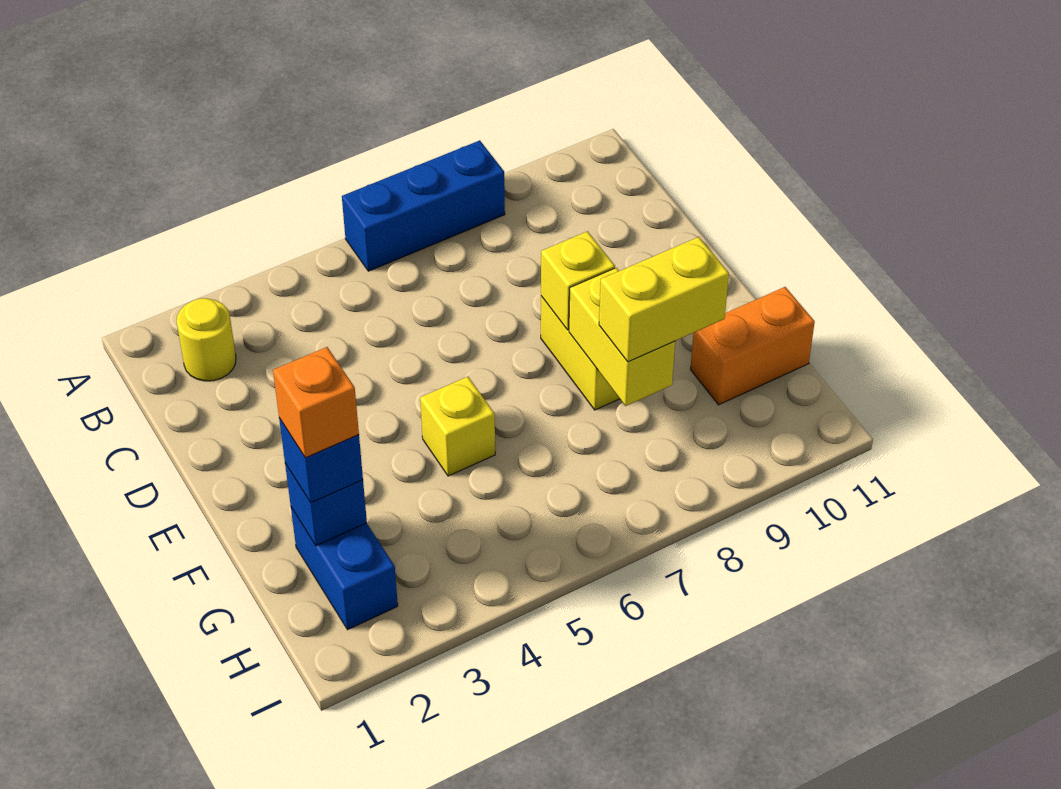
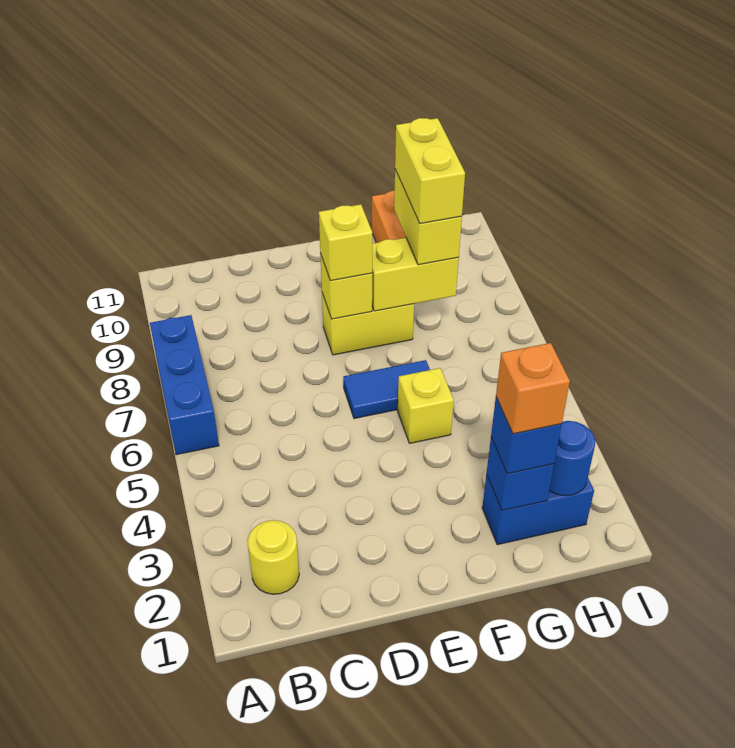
none -> blue tile E6:F6 level 1
none -> yellow brick E8 level 3
none -> yellow brick G8:G9 level 4
none -> blue round brick H2 level 2

